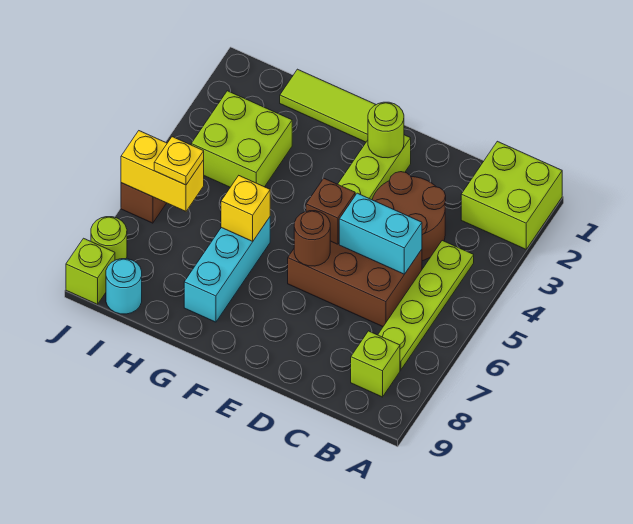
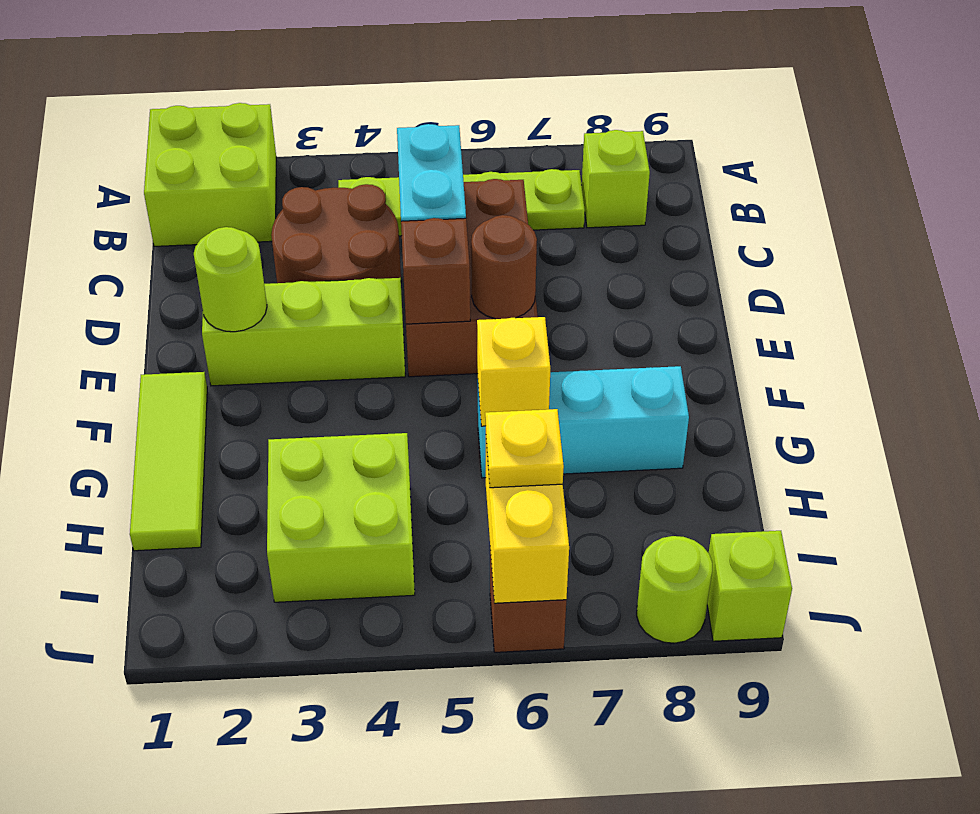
cyan round brick I9 level 1 -> none

